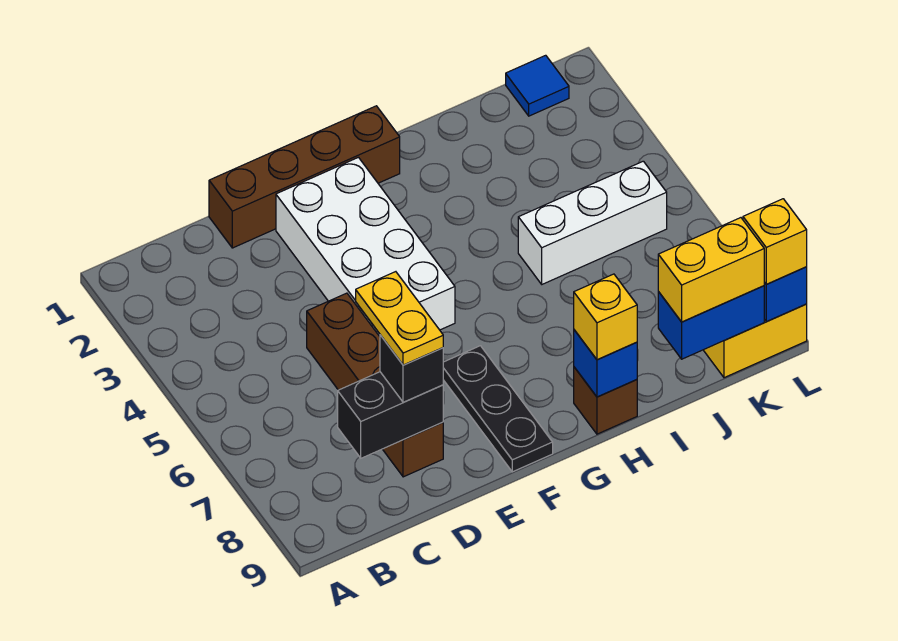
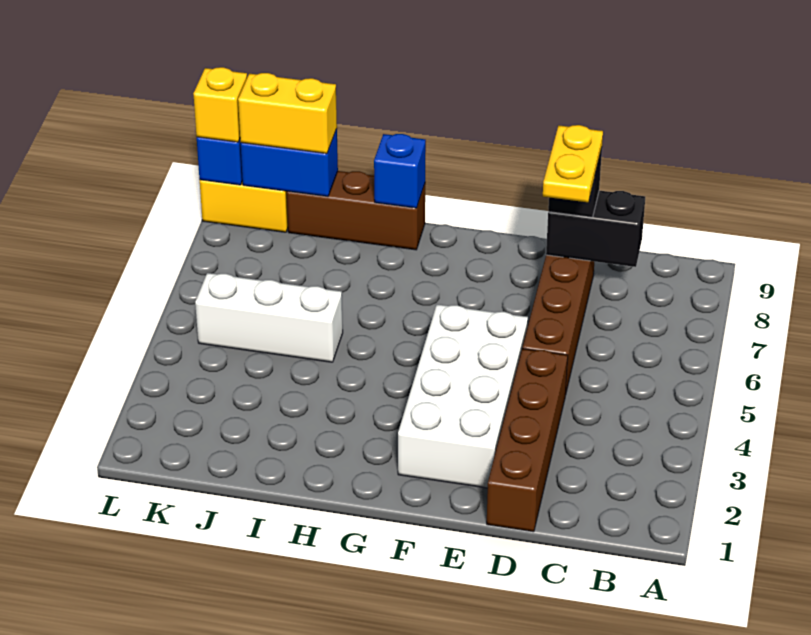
brown brick D1:G1 level 1 -> brown brick D1:D4 level 1
black plate F7:F9 level 1 -> none
brown brick H9 level 1 -> brown brick H9:J9 level 1
yellow brick H9 level 3 -> none
blue tile K1 level 1 -> none

